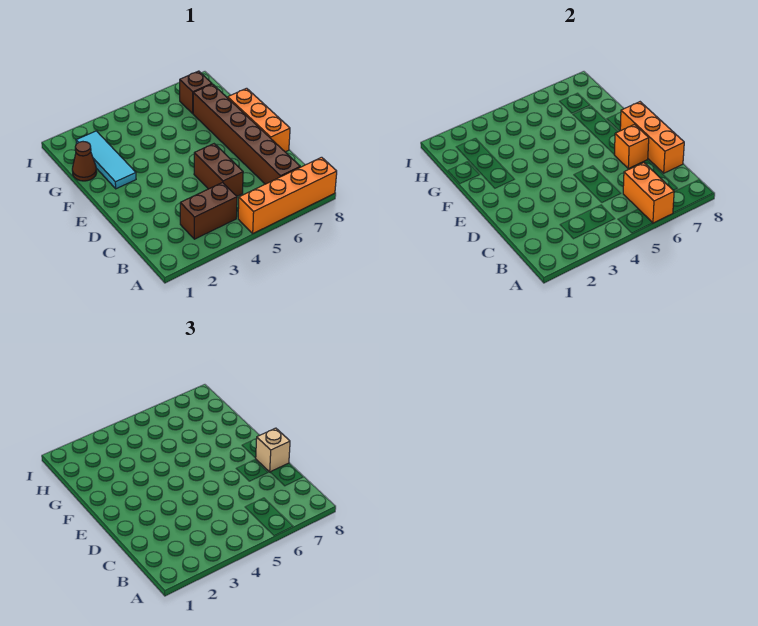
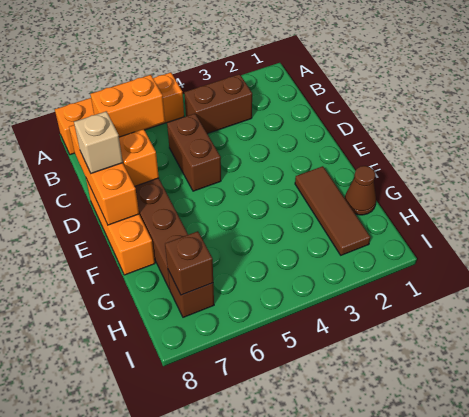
orange brick A6:B6 level 2 -> orange brick B6:B7 level 2
cyan tile F2:H2 level 1 -> brown tile F2:H2 level 1
none -> brown brick H7 level 2

